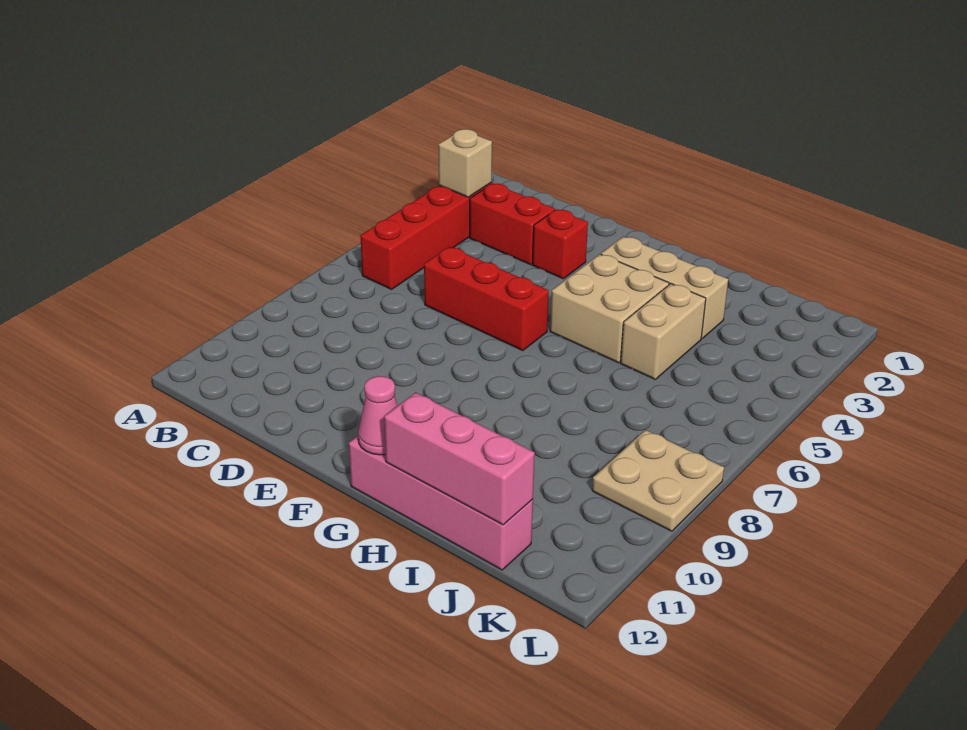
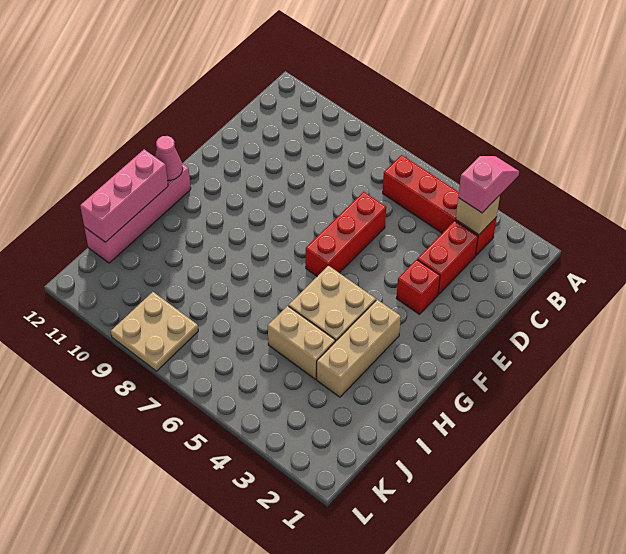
none -> pink slope A3:B3 level 3 top B

